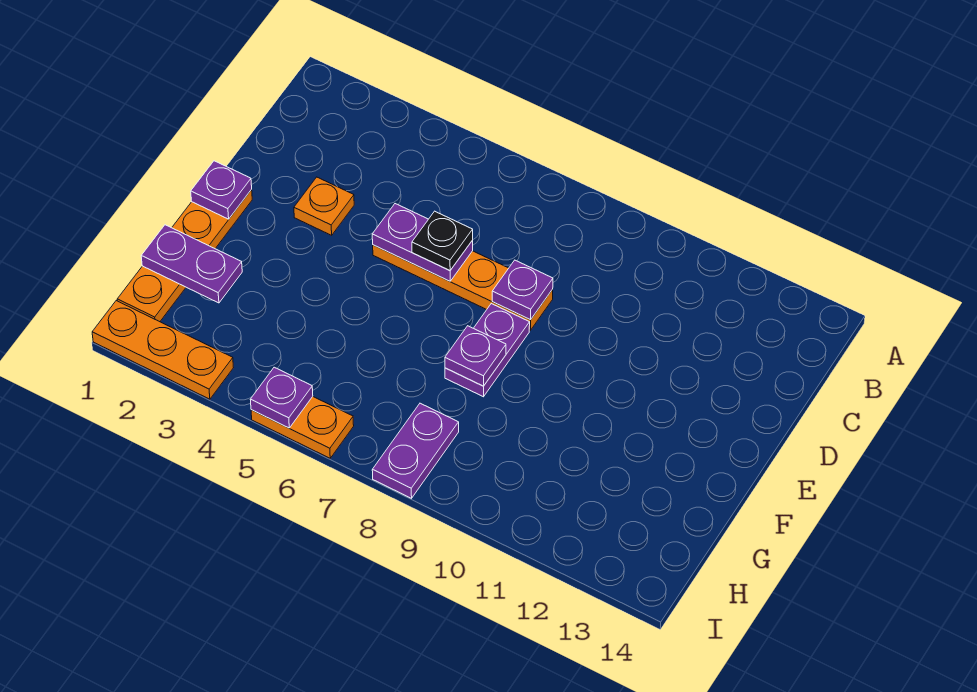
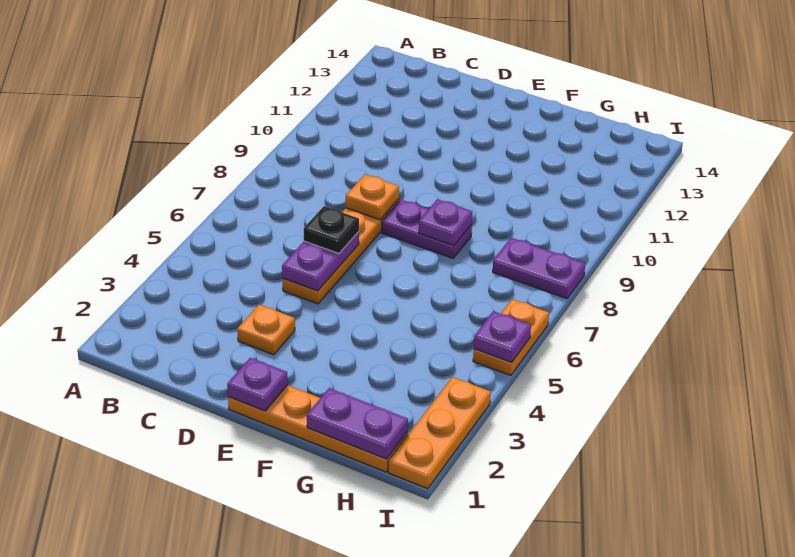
purple plate D8 level 2 -> orange plate D8 level 2
purple plate G1:G2 level 2 -> purple plate G1:H1 level 2

